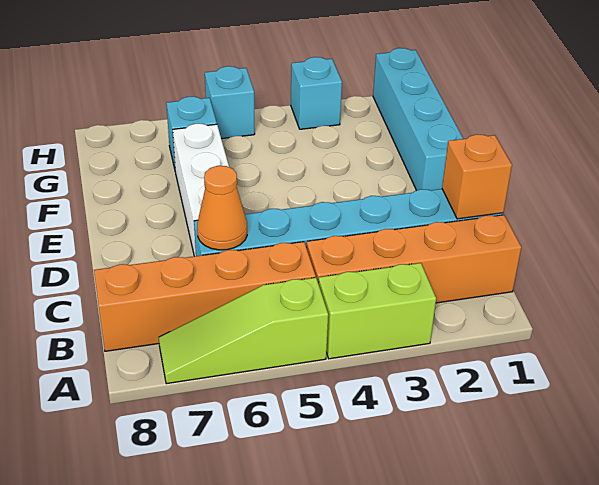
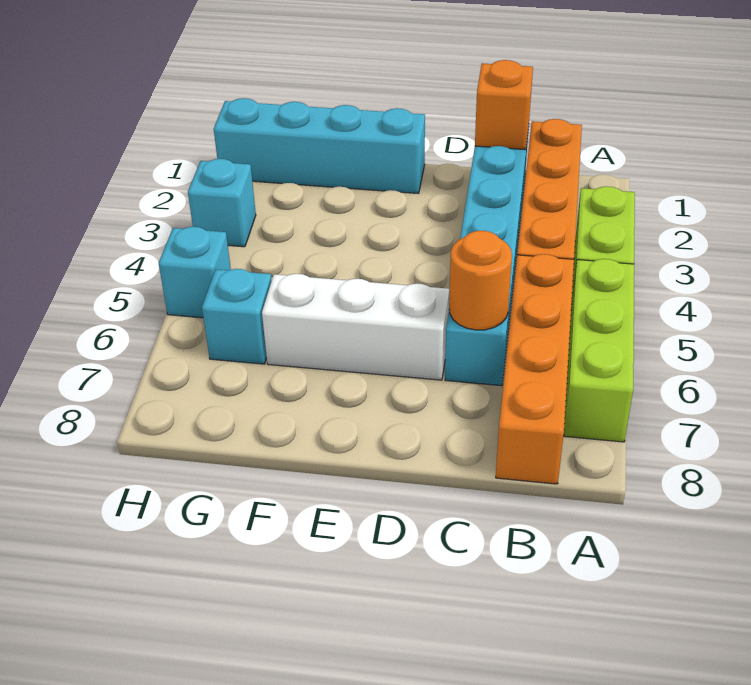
lime slope A5:A7 level 1 top 5 -> lime brick A5:A7 level 1
orange cone C6 level 2 -> orange round brick C6 level 2

